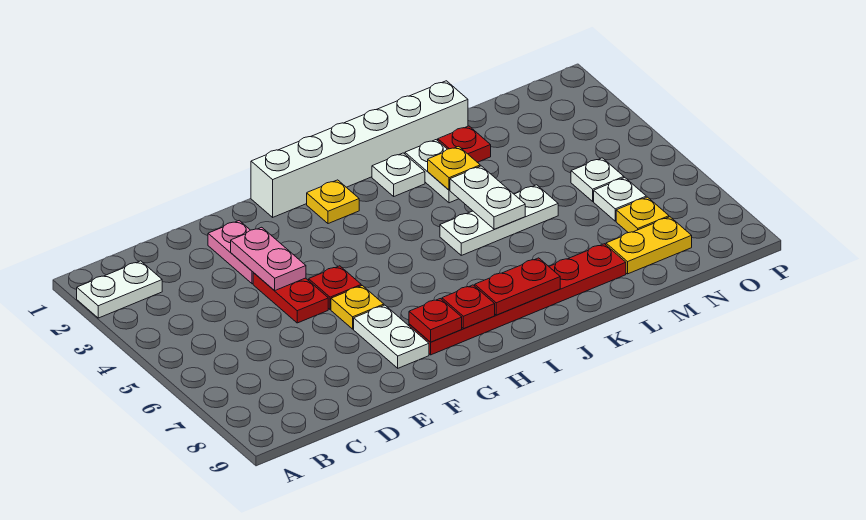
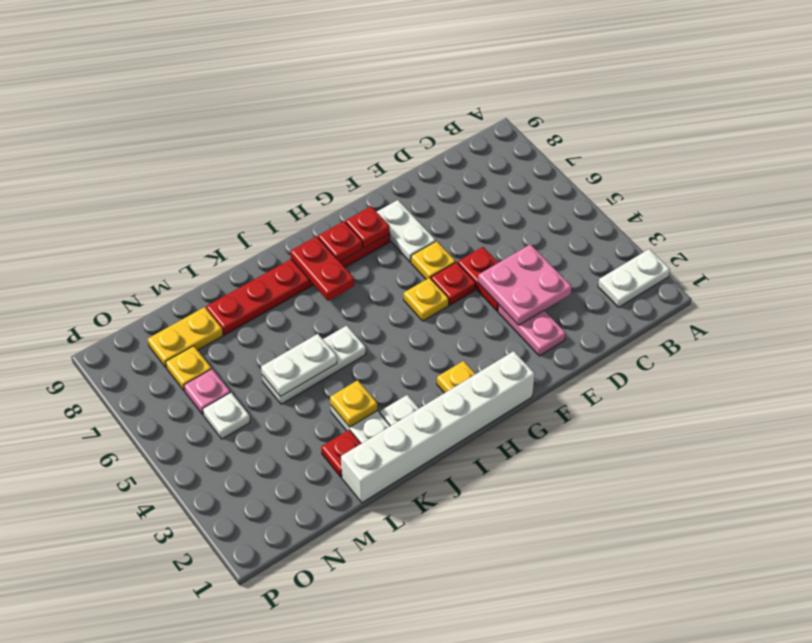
pink plate E3:E4 level 2 -> pink plate D3:E4 level 2
none -> yellow plate G5 level 1
red plate I8:J8 level 2 -> red plate I7:I8 level 2
white plate K4:K5 level 2 -> white plate K5:L5 level 2
white plate N6 level 1 -> pink plate N6 level 1

